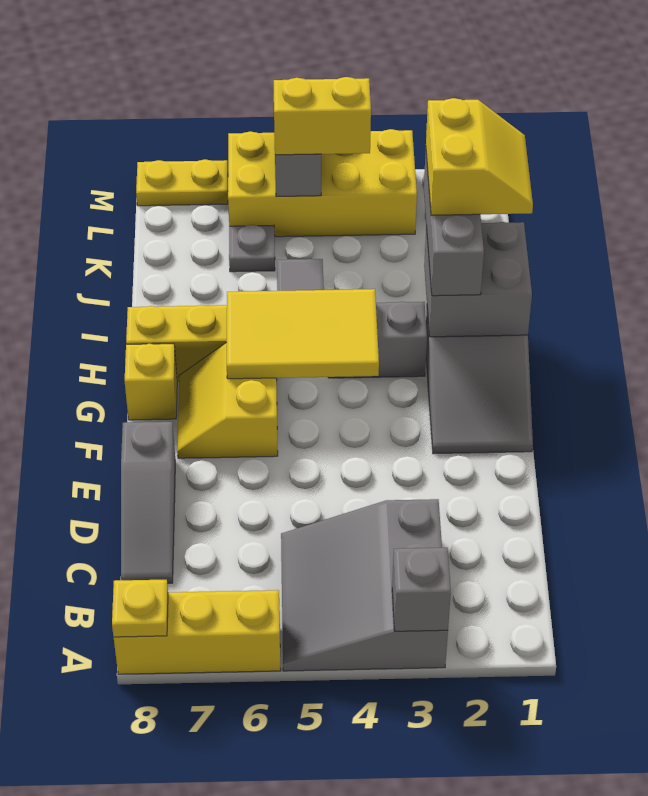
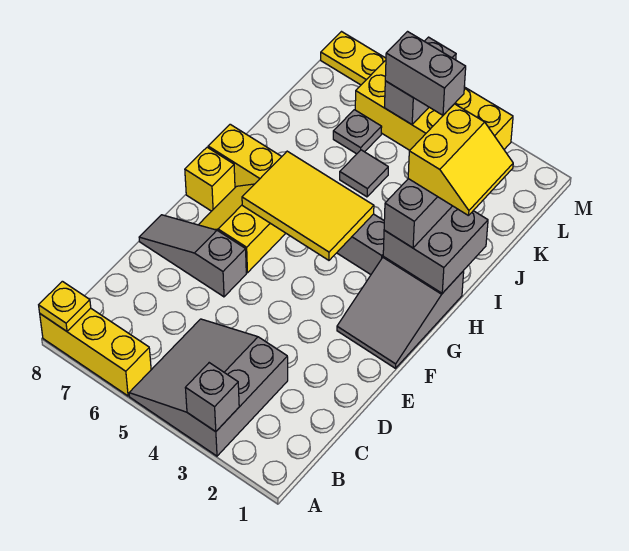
grey slope C8:E8 level 1 top E -> grey slope E6:E8 level 1 top 6
yellow brick L4:L5 level 3 -> grey brick L4:L5 level 3

